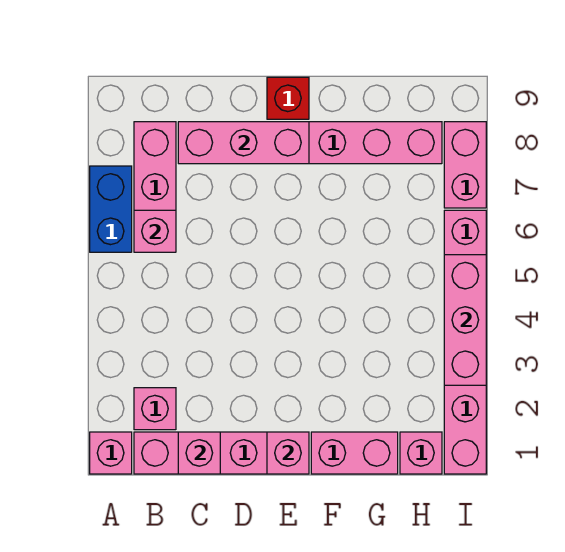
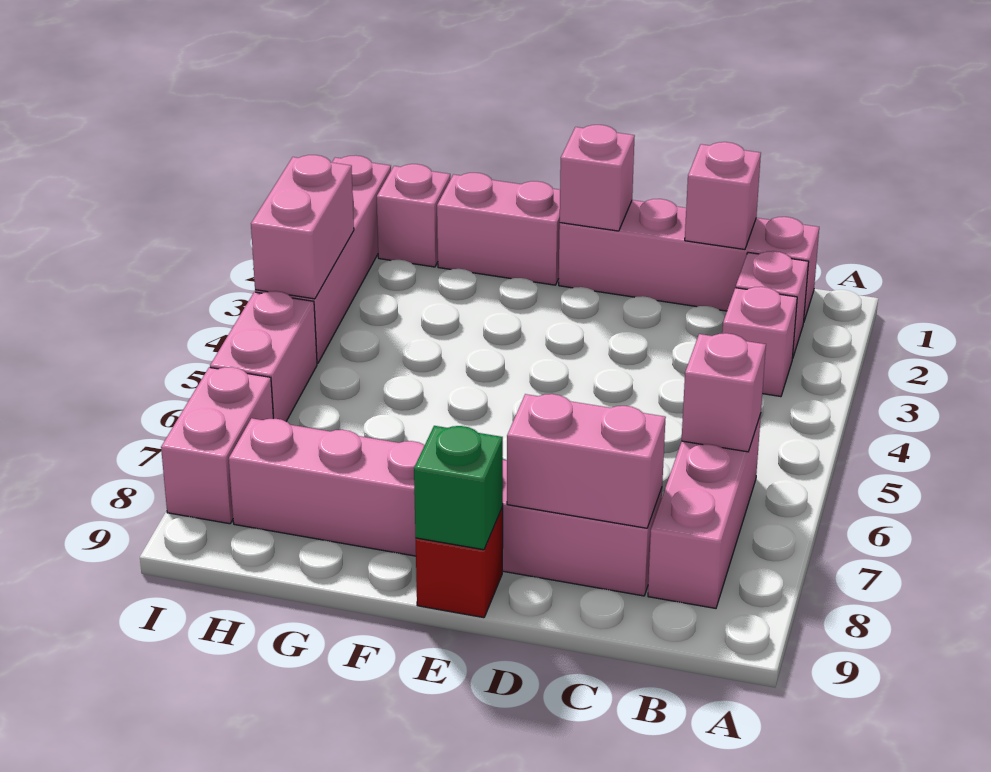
pink brick A1 level 1 -> pink brick B3 level 1
blue brick A6:A7 level 1 -> none
pink brick C8:E8 level 2 -> pink brick C8:D8 level 2
none -> green brick E9 level 2
pink brick I3:I5 level 2 -> pink brick I3:I4 level 2

